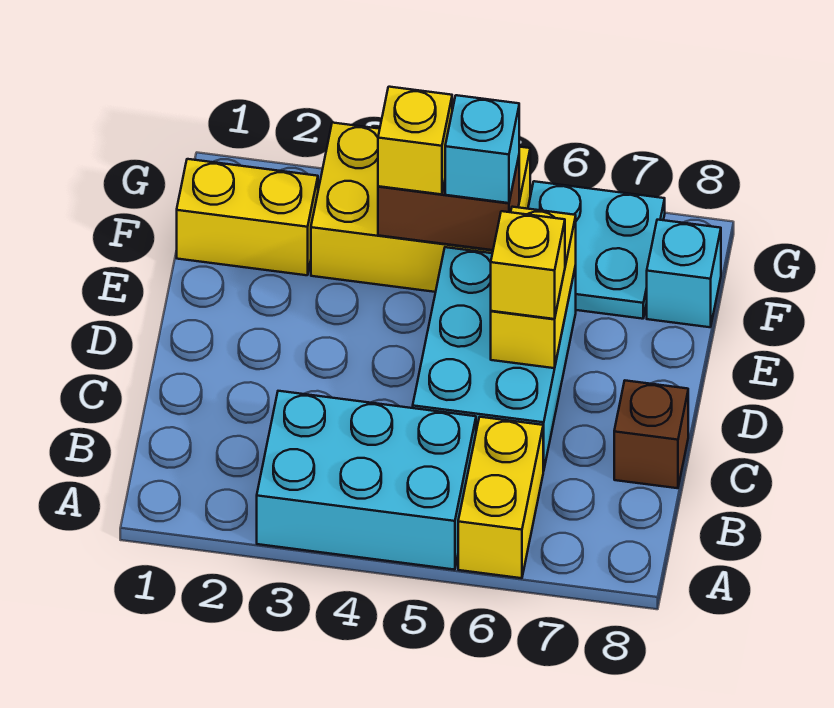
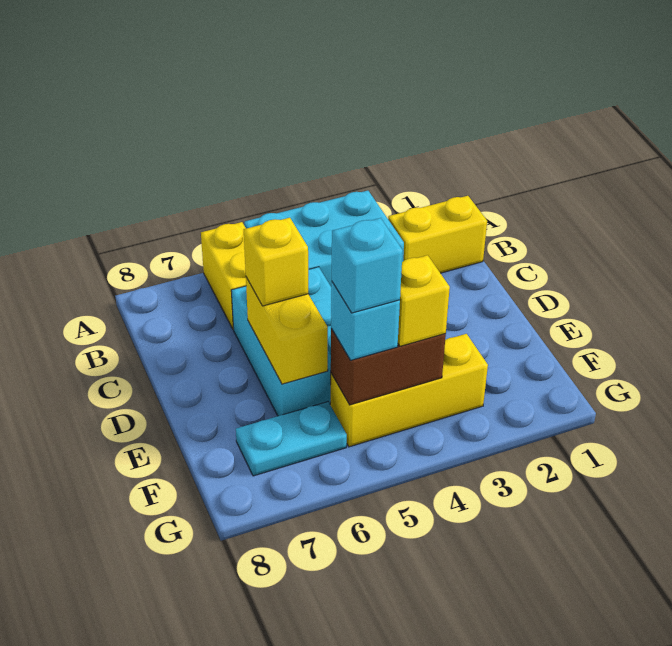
brown brick C8 level 1 -> none
yellow brick F1:F2 level 1 -> yellow brick B1:B2 level 1
yellow brick F3:G5 level 1 -> yellow brick F3:F5 level 1
cyan plate F6:G7 level 1 -> cyan plate F6:F7 level 1
cyan brick F8 level 1 -> cyan brick F5 level 4

